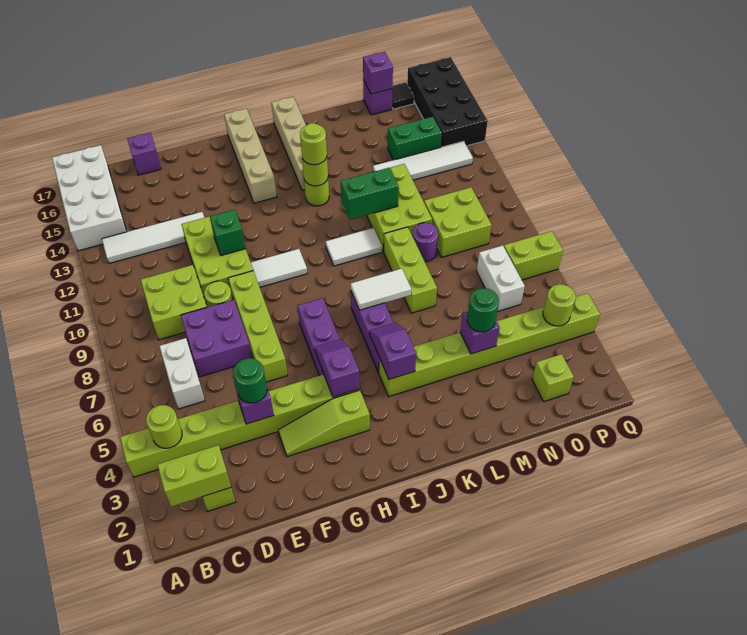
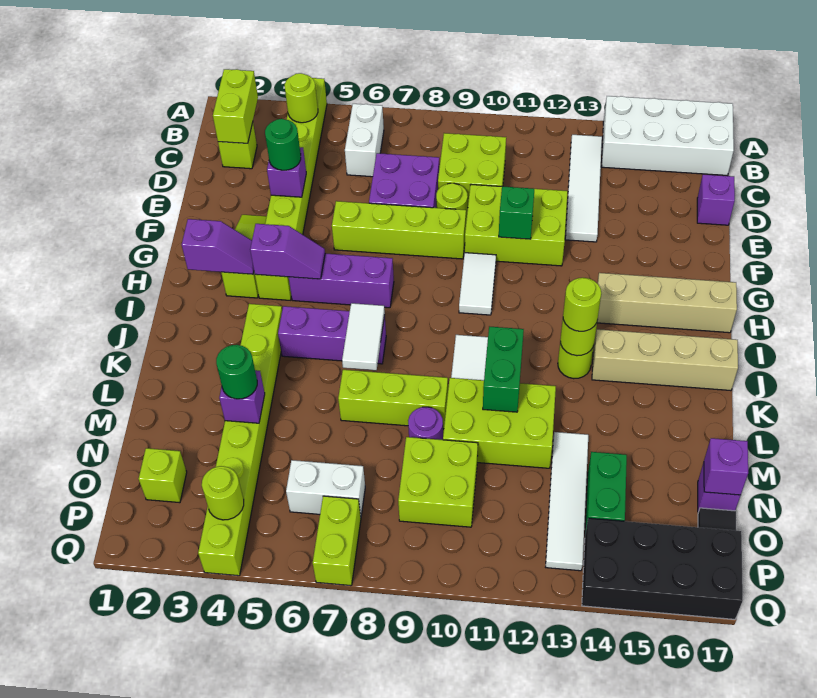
white brick C6:C7 level 1 -> white brick B6:C6 level 1
purple slope J4:J5 level 2 top 4 -> purple slope H2:H3 level 2 top 2

